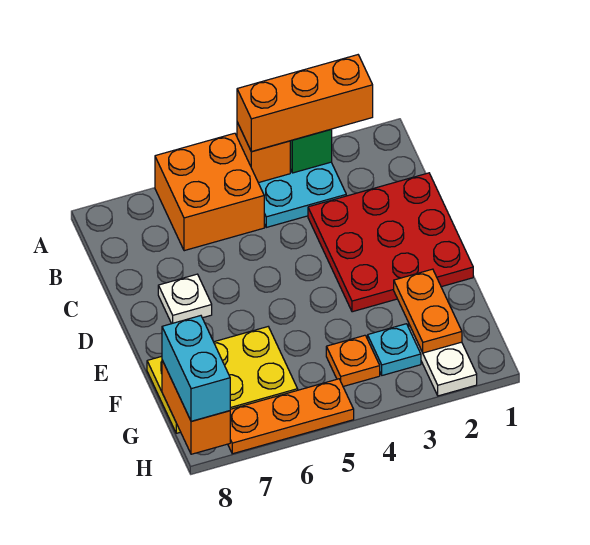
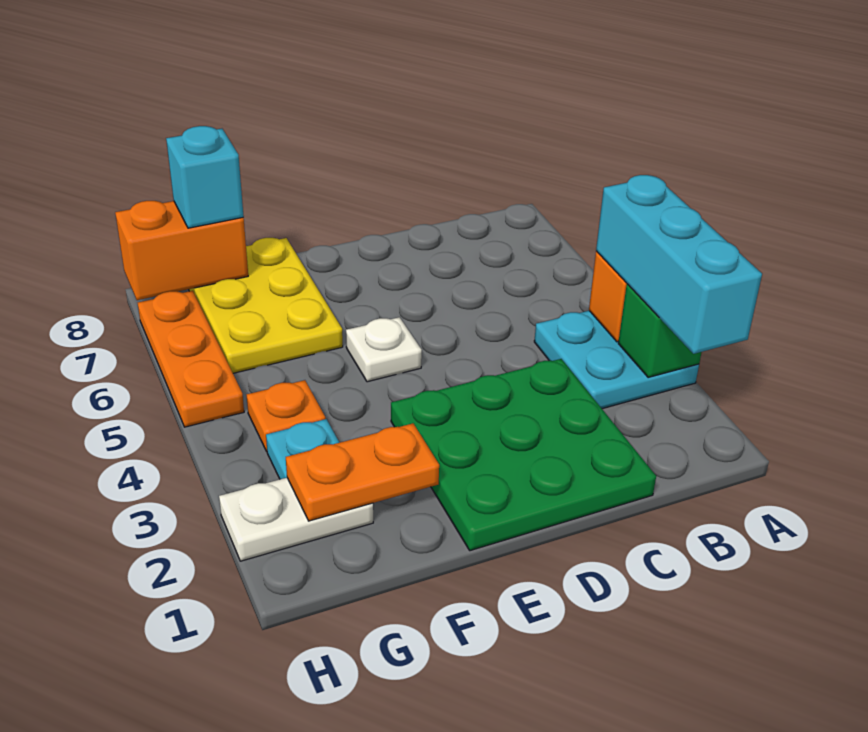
orange brick A2:A4 level 3 -> cyan brick A2:A4 level 3
orange brick A5:B6 level 1 -> none
red plate C1:E3 level 1 -> green plate C1:E3 level 1
white plate D7 level 1 -> white plate E5 level 1
cyan brick G8:H8 level 3 -> cyan brick G8 level 3

